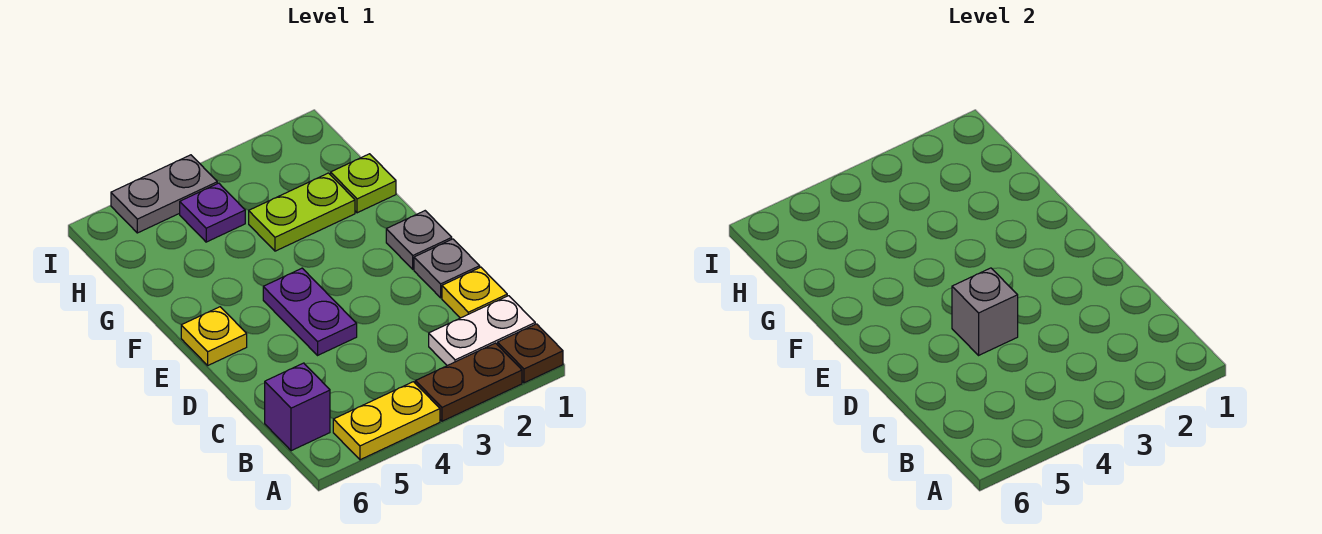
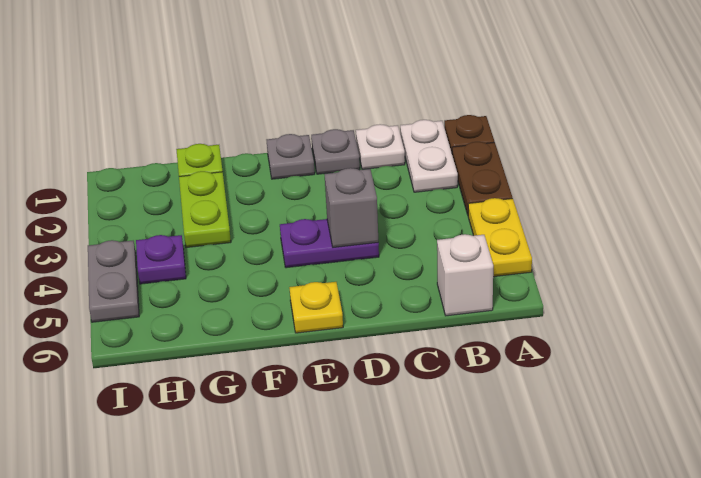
purple brick B6 level 1 -> white brick B6 level 1
yellow plate C1 level 1 -> white plate C1 level 1

